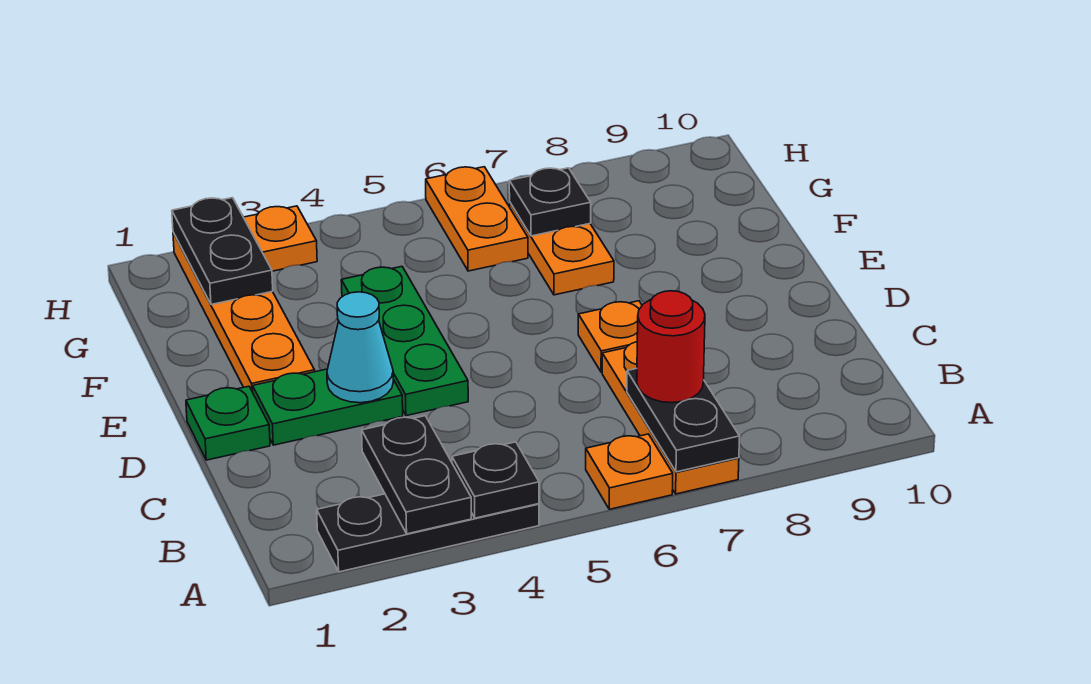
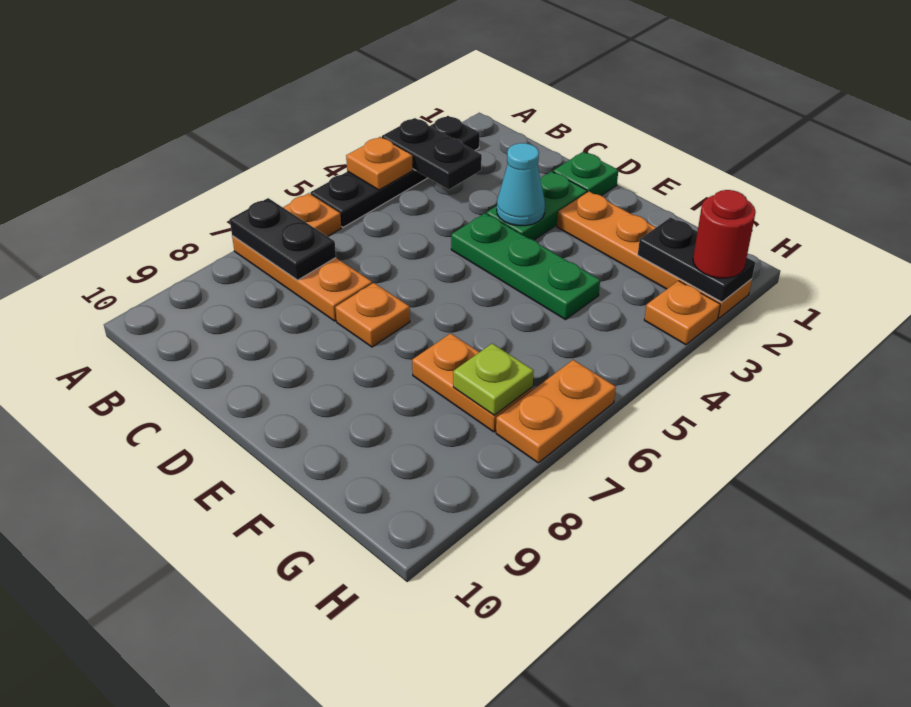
black plate A2:A4 level 1 -> black plate A2:A5 level 1
black plate A4 level 2 -> orange plate A4 level 2
red round brick B7 level 3 -> red round brick H2 level 3
orange plate G6:H6 level 1 -> orange plate H6:H7 level 1
black plate G7 level 2 -> lime plate G7 level 2

